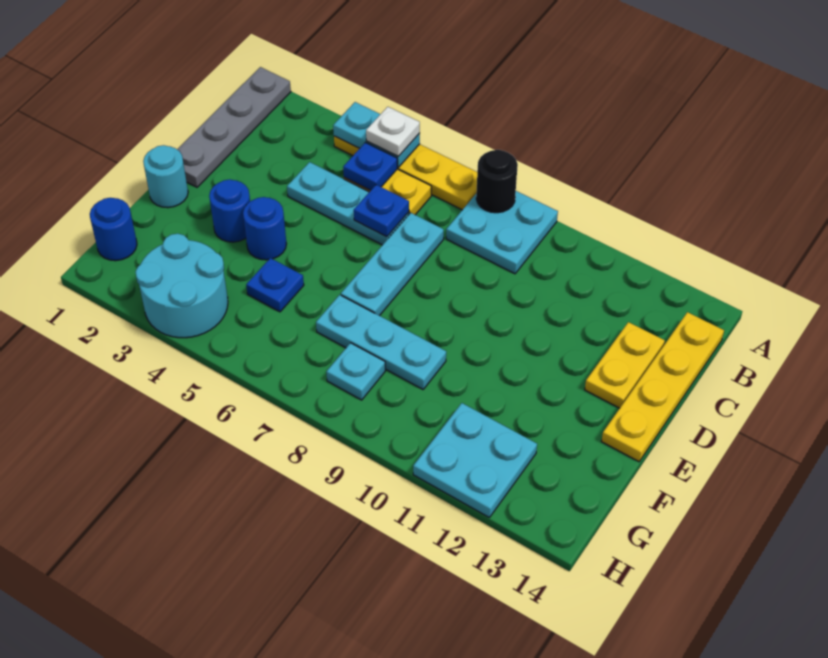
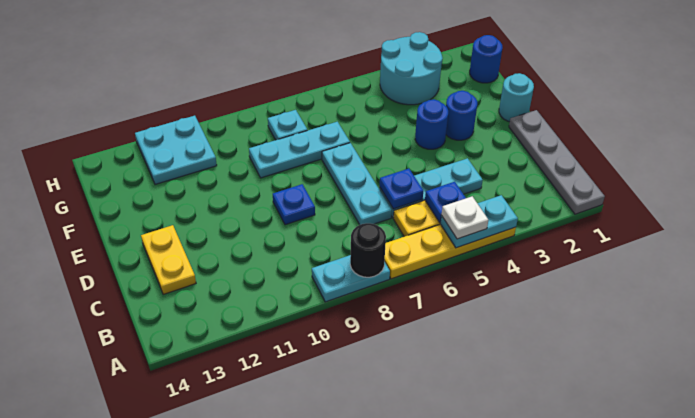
cyan plate A8:B9 level 1 -> cyan plate A8:A9 level 1
yellow plate B14:E14 level 1 -> none
blue plate F5 level 1 -> blue plate D9 level 1

